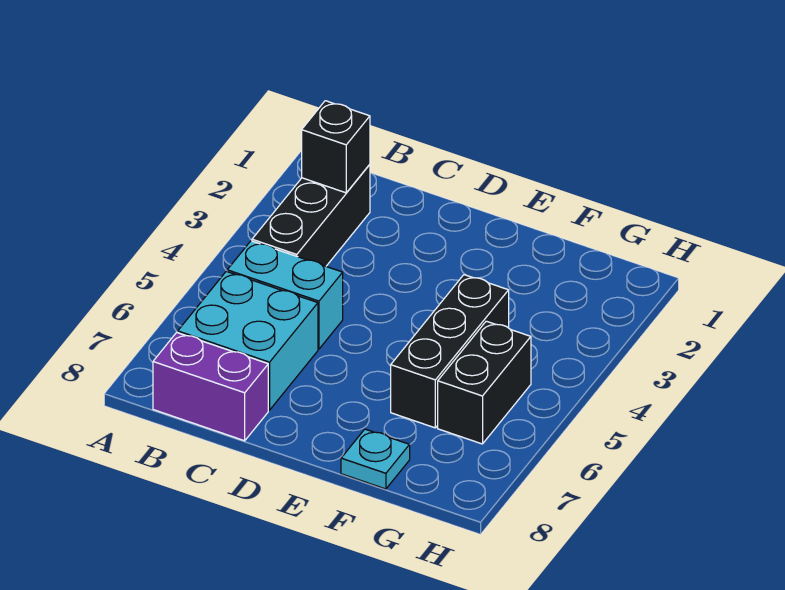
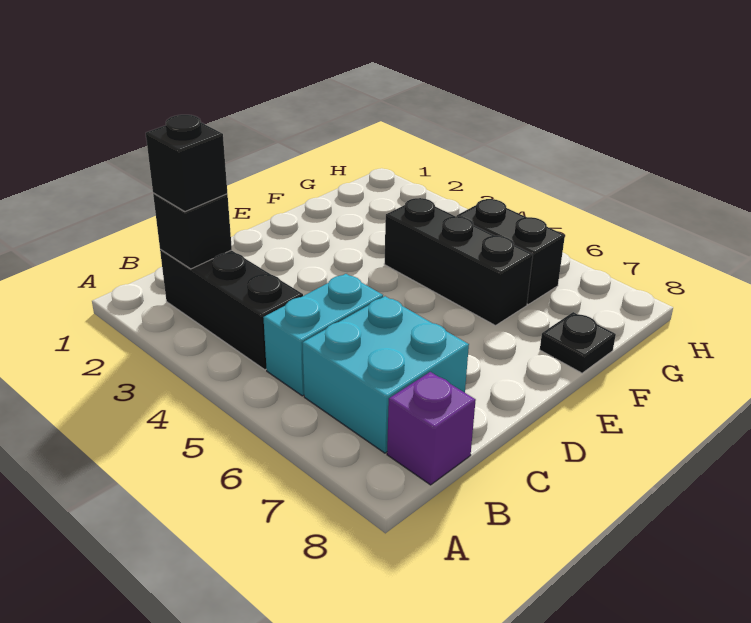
none -> black brick B2 level 3
purple brick B8:C8 level 1 -> purple brick B8 level 1
cyan plate F8 level 1 -> black plate F8 level 1

